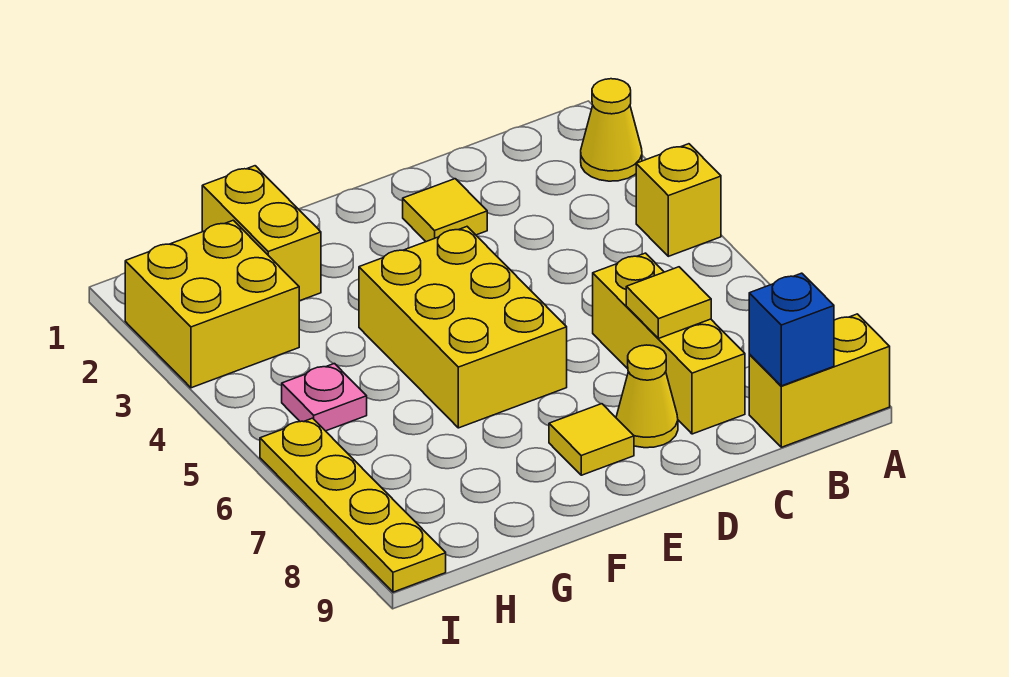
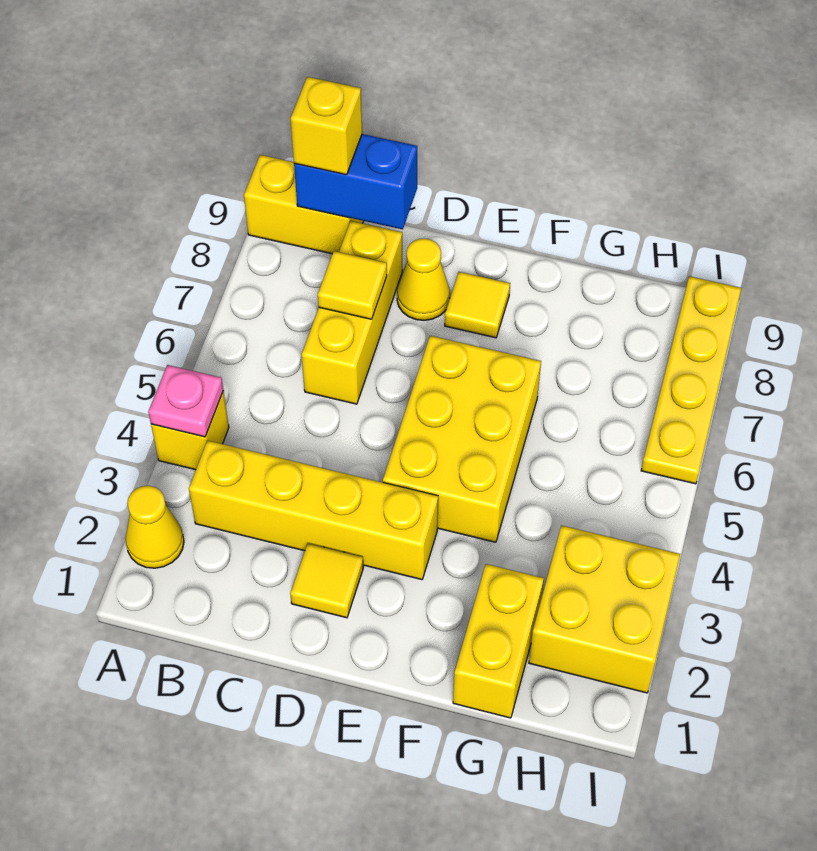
none -> yellow brick B3:E3 level 1
blue brick B9 level 2 -> blue brick B9:C9 level 2
none -> yellow brick B9 level 3
pink plate H5 level 1 -> pink plate A4 level 2

